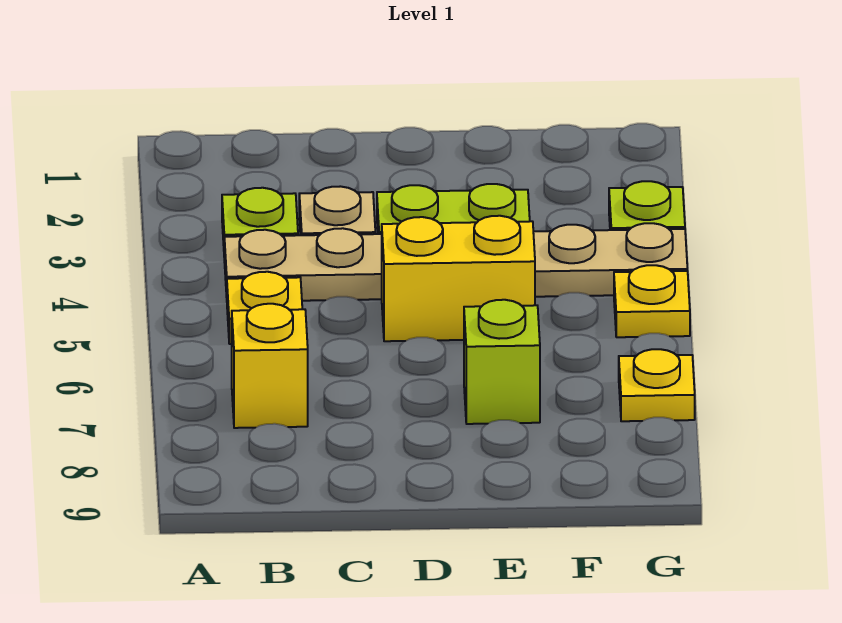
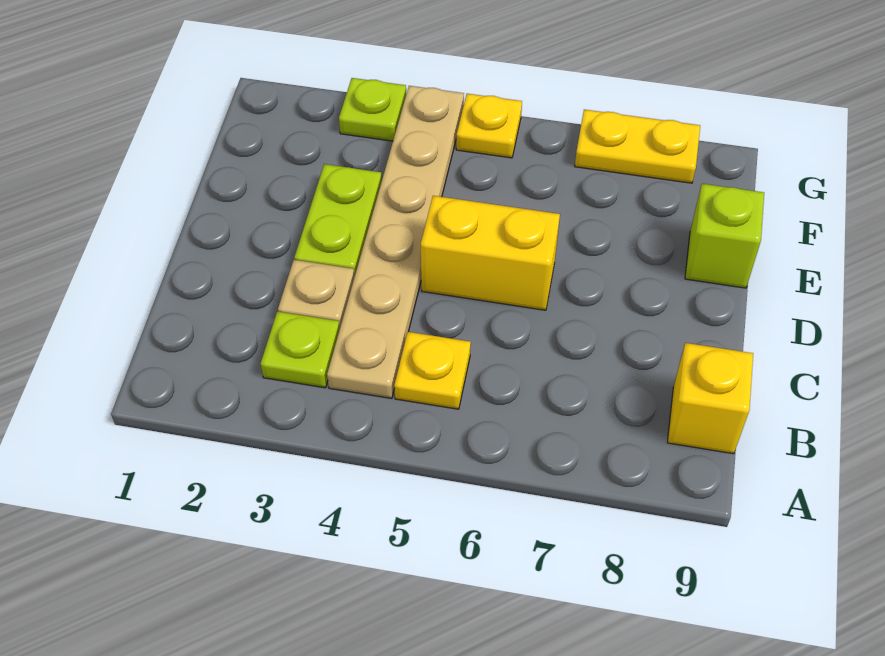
yellow brick B7 level 1 -> yellow brick B9 level 1
yellow brick D5:E5 level 1 -> yellow brick D5:D6 level 1
lime brick E7 level 1 -> lime brick E9 level 1
yellow plate G7 level 1 -> yellow plate G7:G8 level 1

